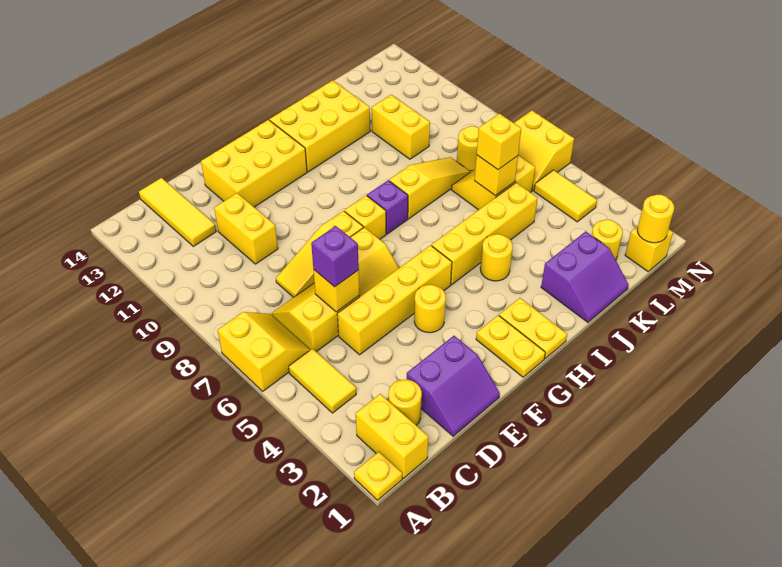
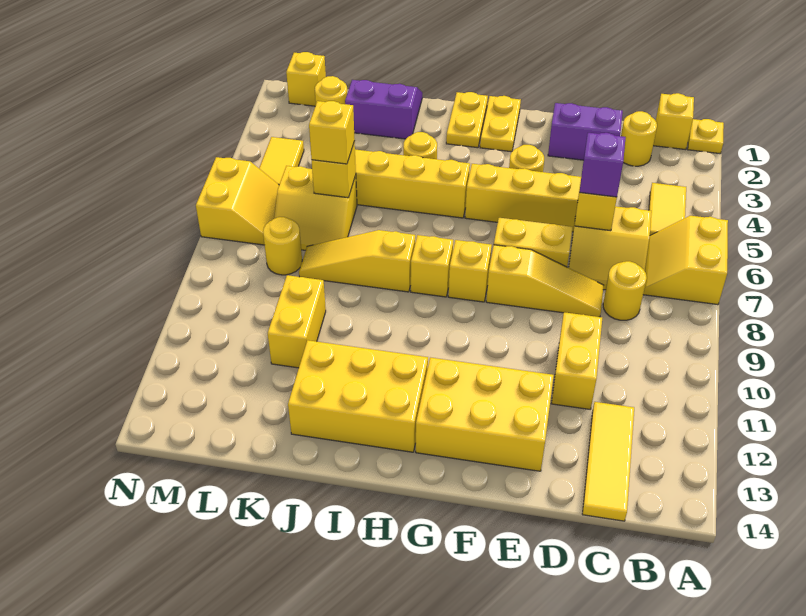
yellow brick B1:B2 level 1 -> yellow brick B1 level 1
purple brick H8 level 1 -> yellow brick H8 level 1
yellow round brick M1 level 2 -> yellow round brick C8 level 1

